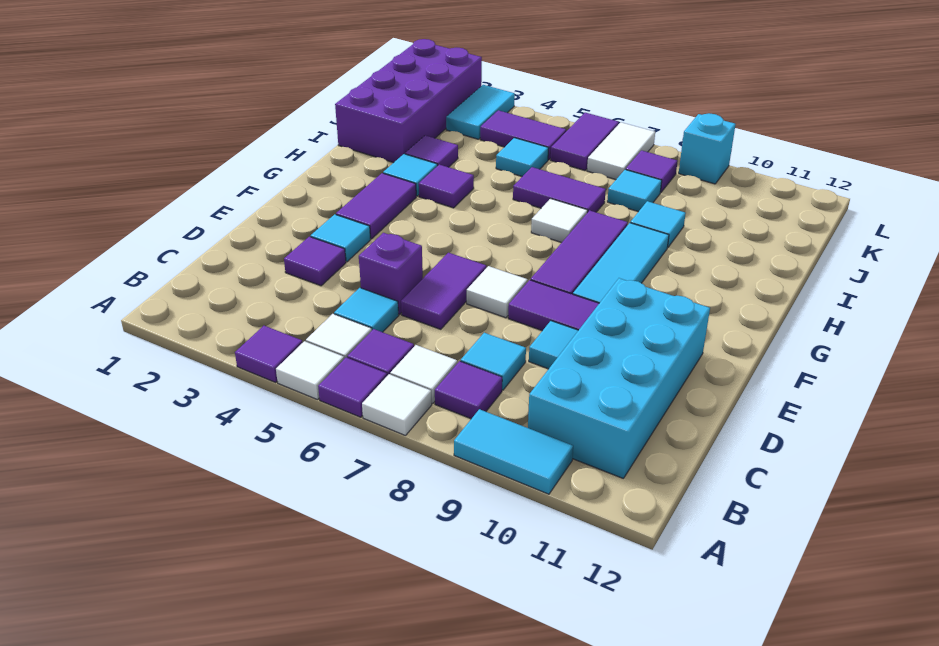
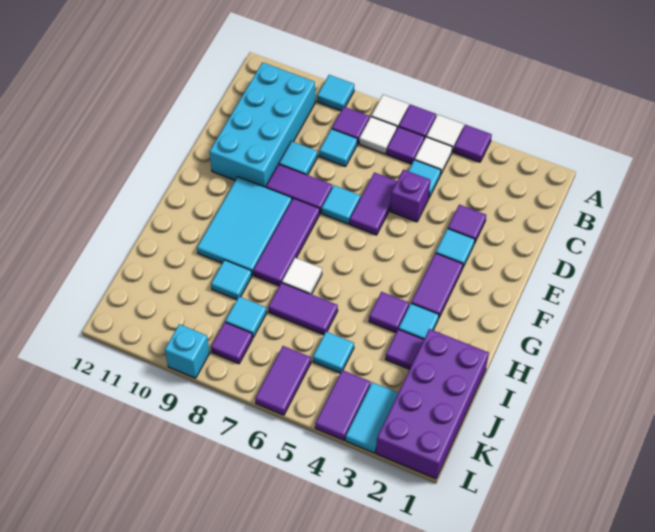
cyan tile A9:A10 level 1 -> cyan tile A9 level 1
white tile E7 level 1 -> cyan tile E7 level 1
cyan tile F9:H9 level 1 -> cyan tile F9:H10 level 1
purple tile K4:K5 level 1 -> purple tile K4:L4 level 1
white tile K7:L7 level 1 -> none

